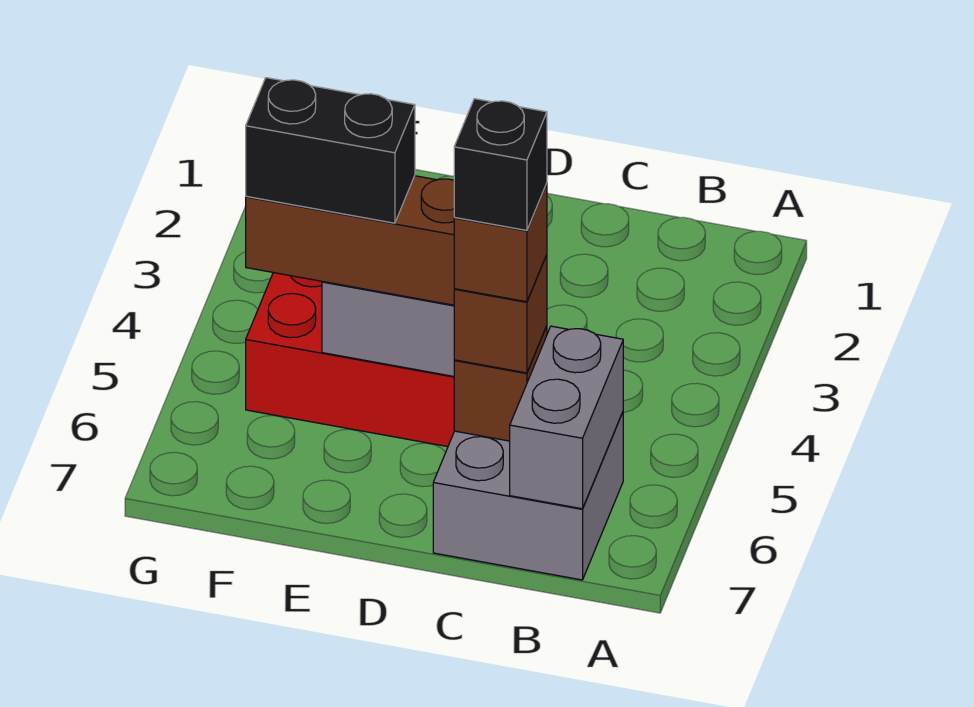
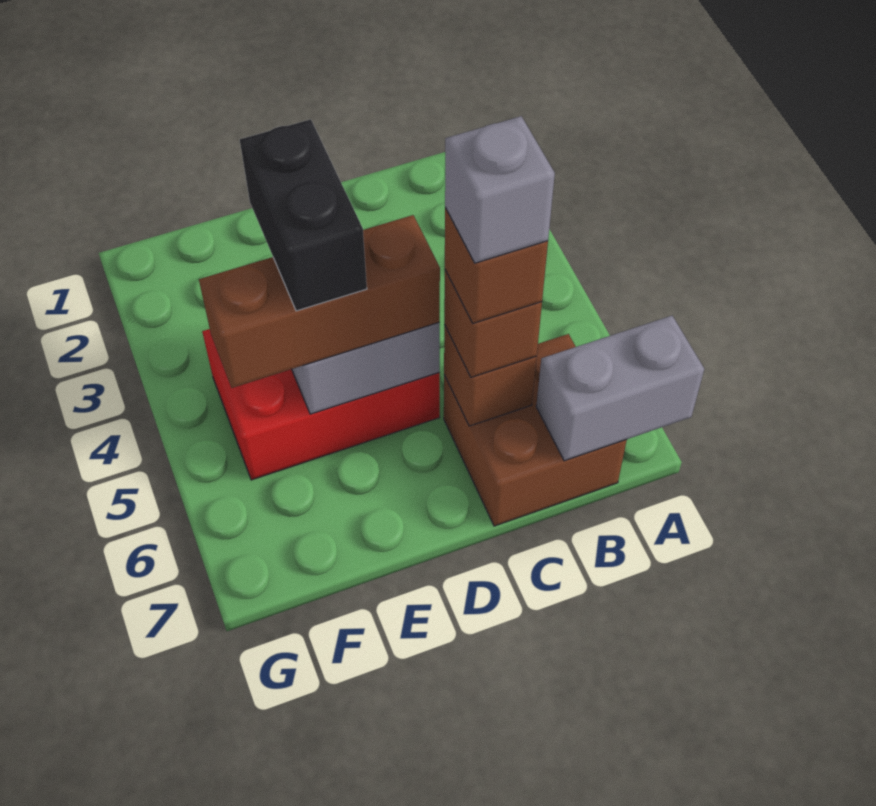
grey brick B6:C7 level 1 -> brown brick B6:C7 level 1
grey brick B6:B7 level 2 -> grey brick A7:B7 level 2
black brick C6 level 5 -> grey brick C6 level 5
black brick E5:F5 level 4 -> black brick E4:E5 level 4

